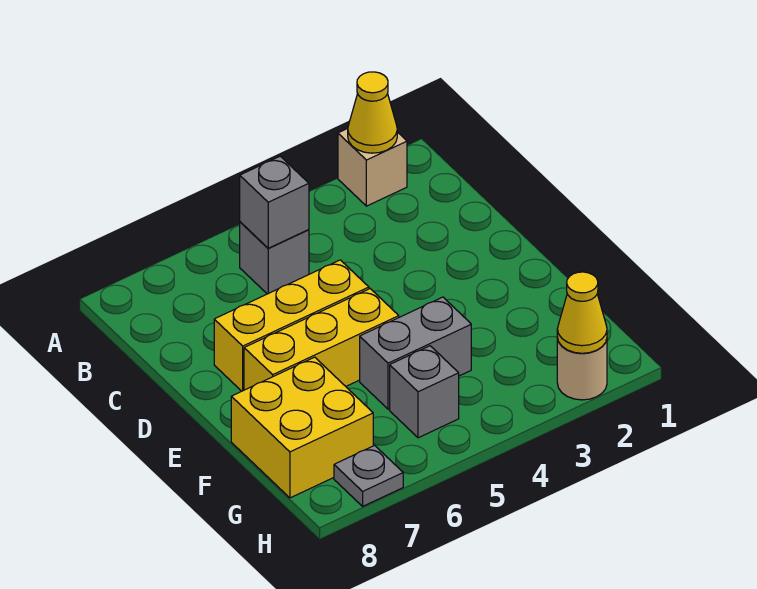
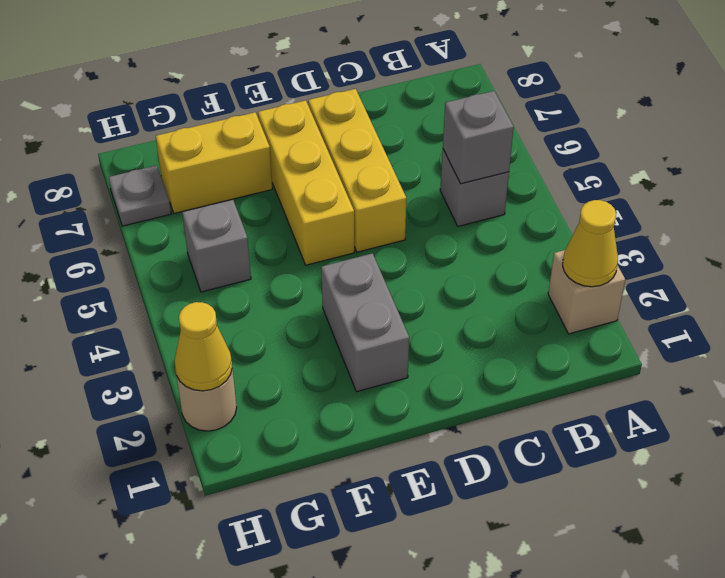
grey brick F4:F5 level 1 -> grey brick E2:E3 level 1
yellow brick F7:G8 level 1 -> yellow brick F7:G7 level 1

